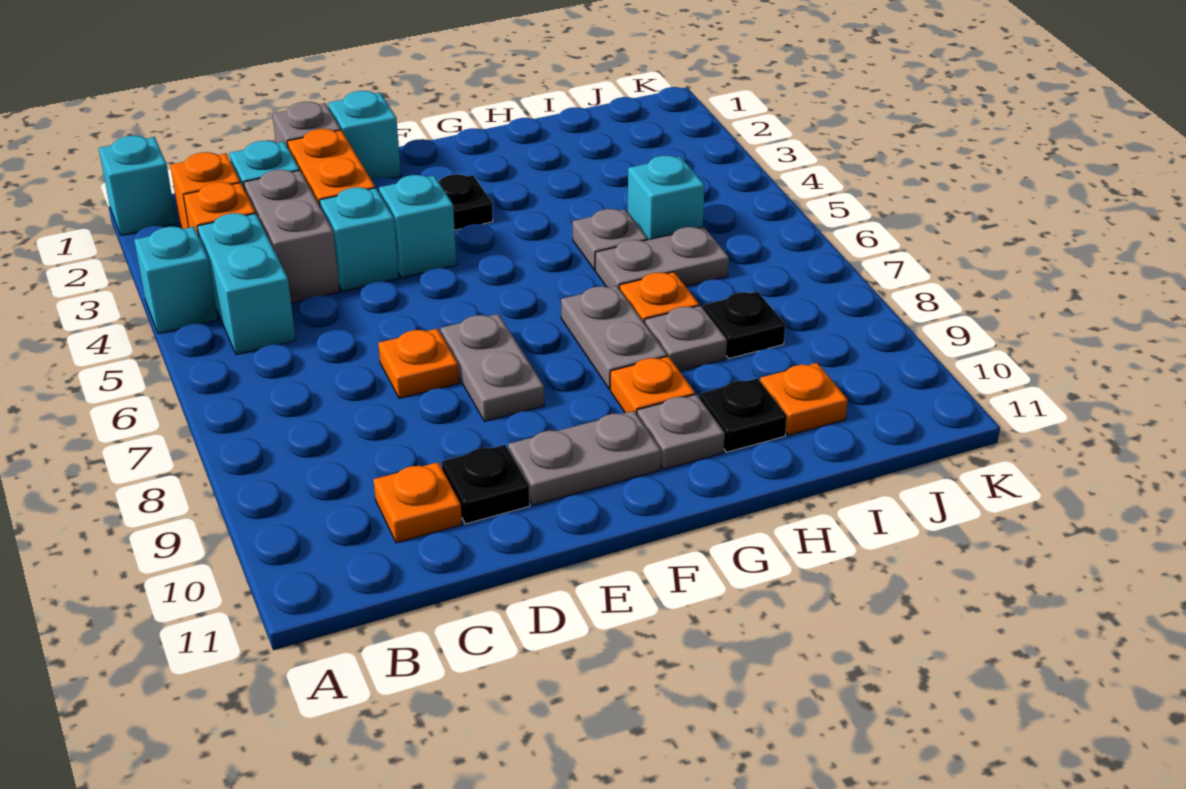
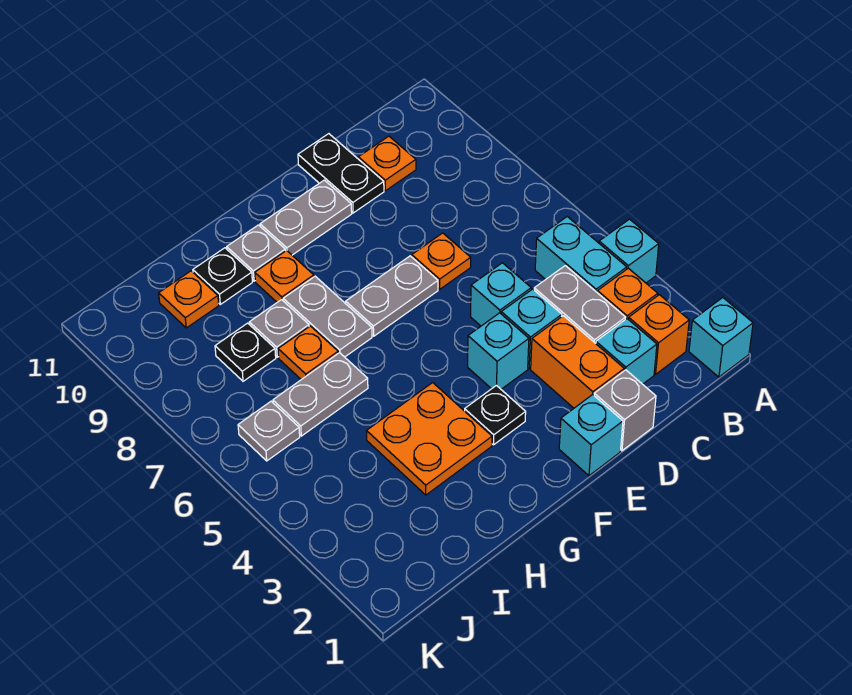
black plate D10 level 1 -> black plate D10:D11 level 1
grey plate E7:E8 level 1 -> grey plate E7:F7 level 1
none -> orange plate G3:H4 level 1
grey plate H5 level 1 -> grey plate J6 level 1
cyan brick I5 level 1 -> cyan brick D5 level 1

